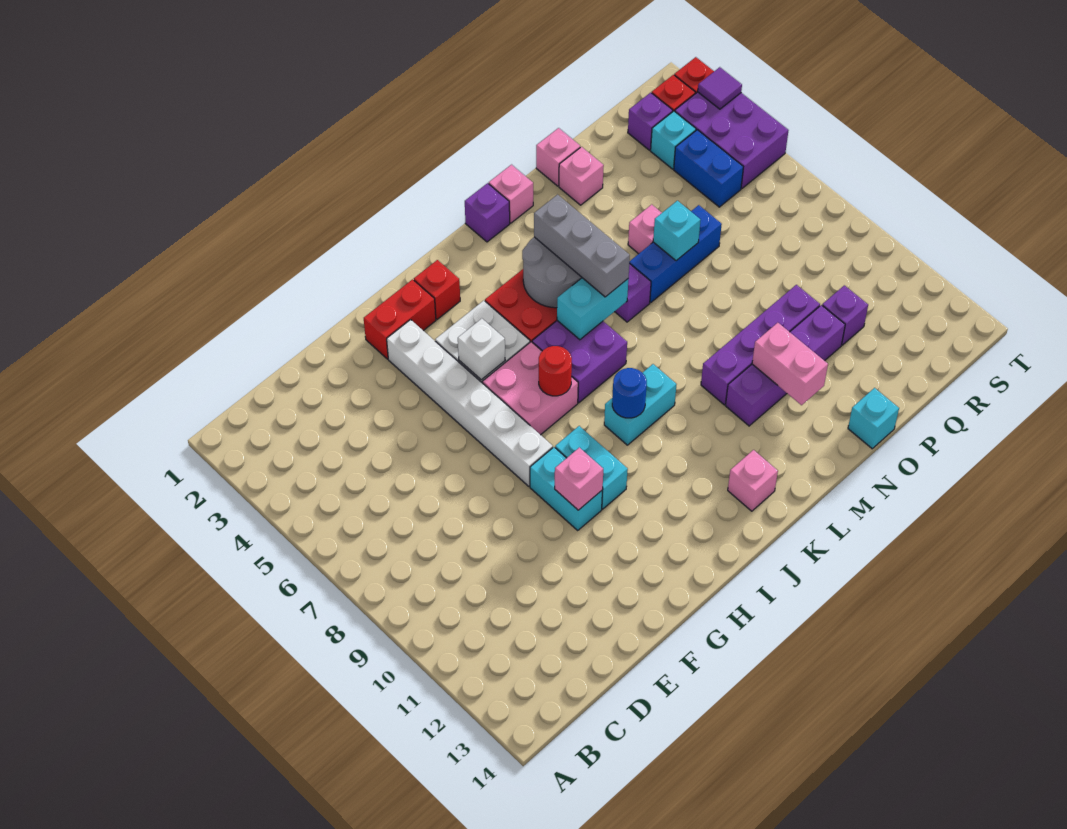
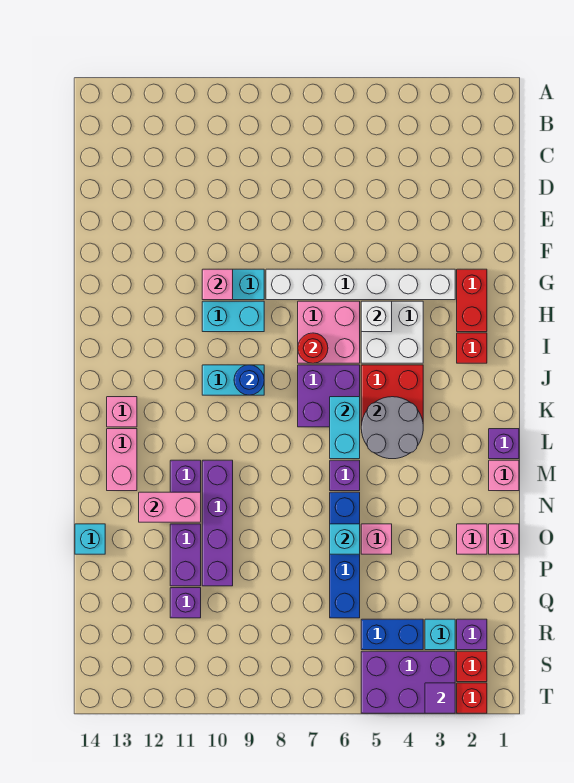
cyan brick J9:K9 level 1 -> cyan brick J9:J10 level 1
grey brick L4:L6 level 3 -> none
none -> pink brick L13:M13 level 1
blue brick N6:P6 level 1 -> blue brick N6:Q6 level 1

